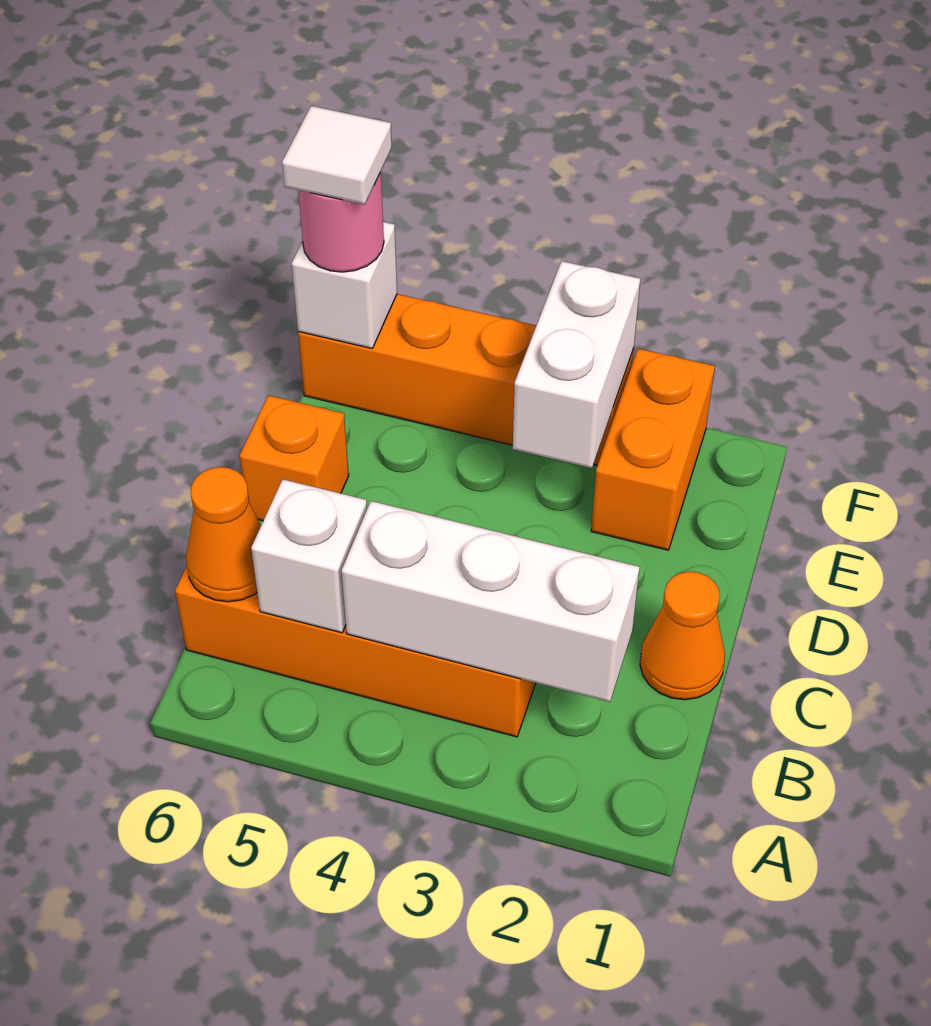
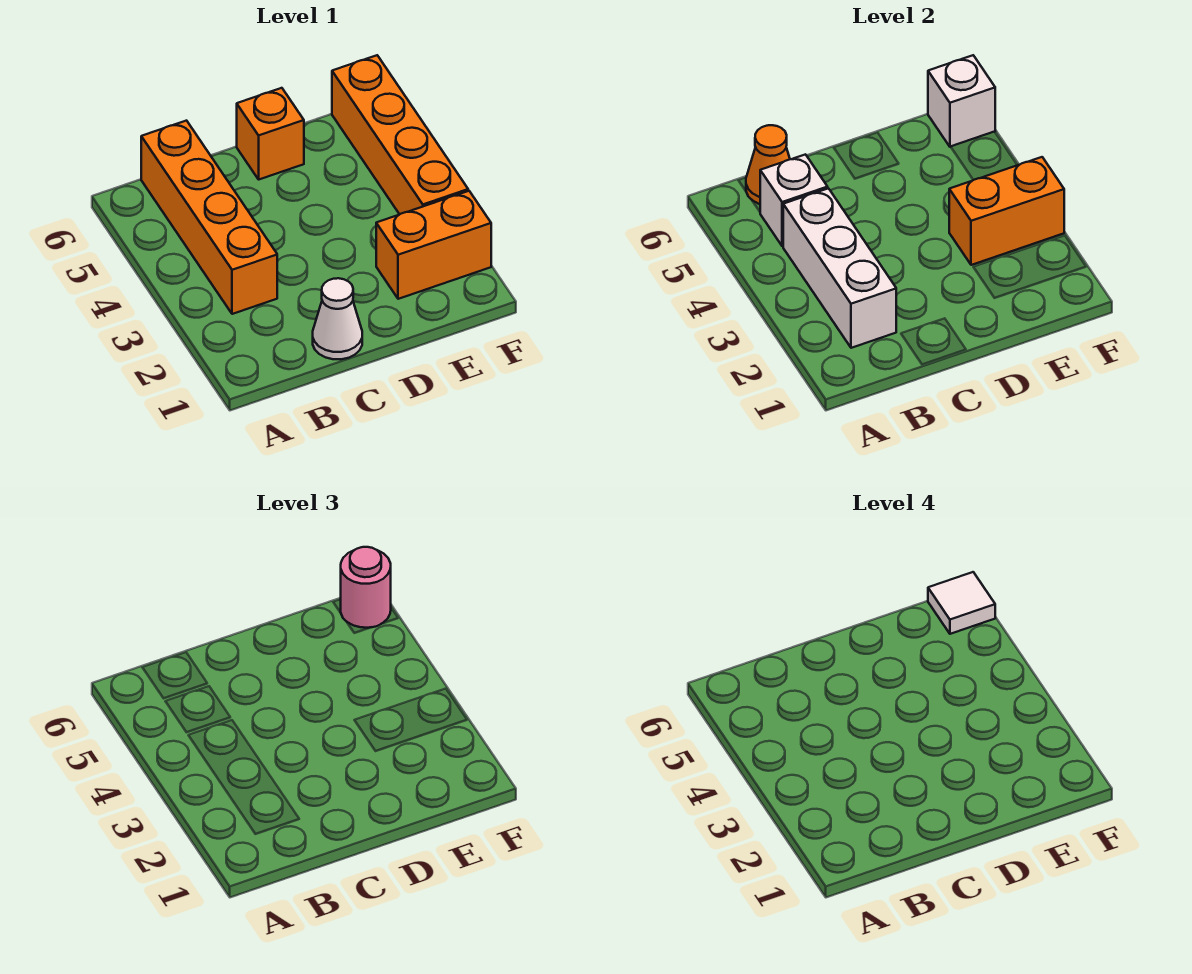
orange cone C1 level 1 -> white cone C1 level 1
white brick E3:F3 level 2 -> orange brick E3:F3 level 2

